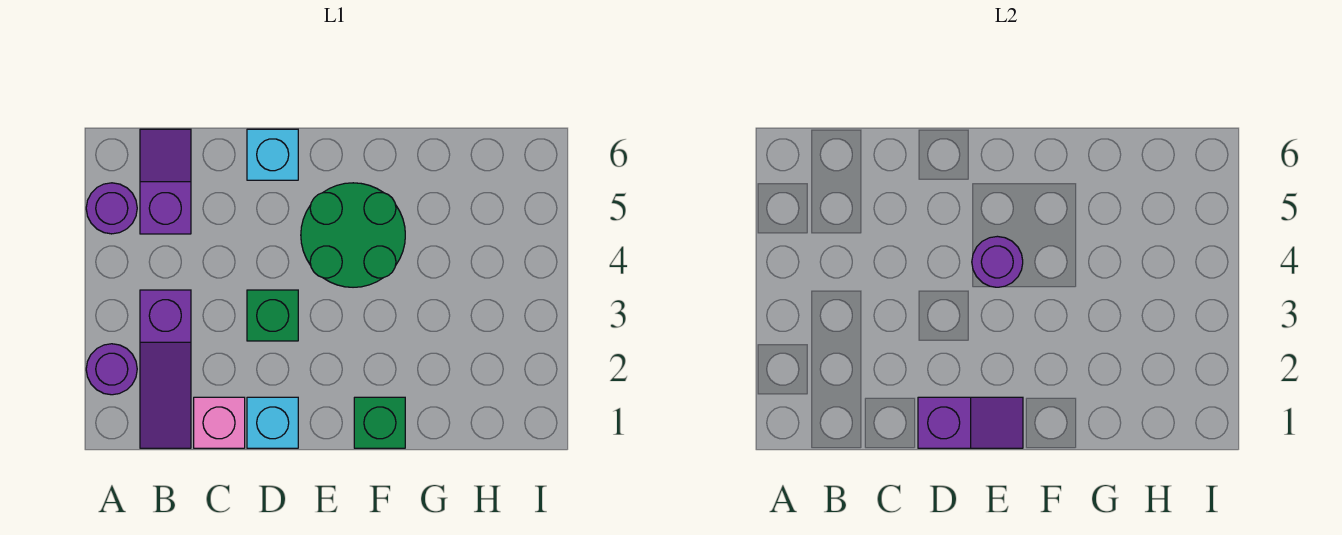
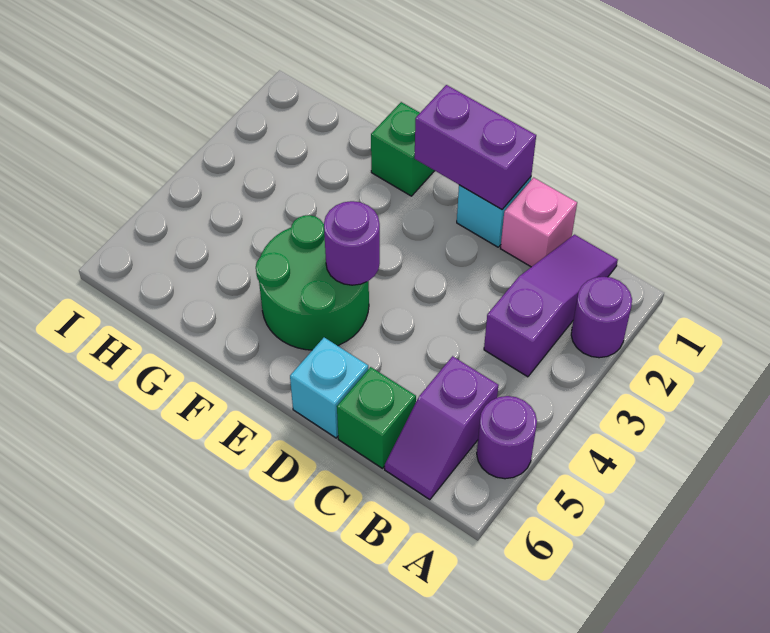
purple slope D1:E1 level 2 top D -> purple brick D1:E1 level 2
green brick D3 level 1 -> green brick C6 level 1

